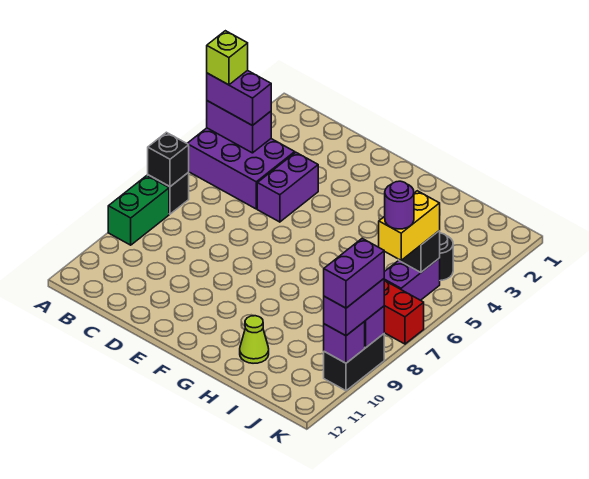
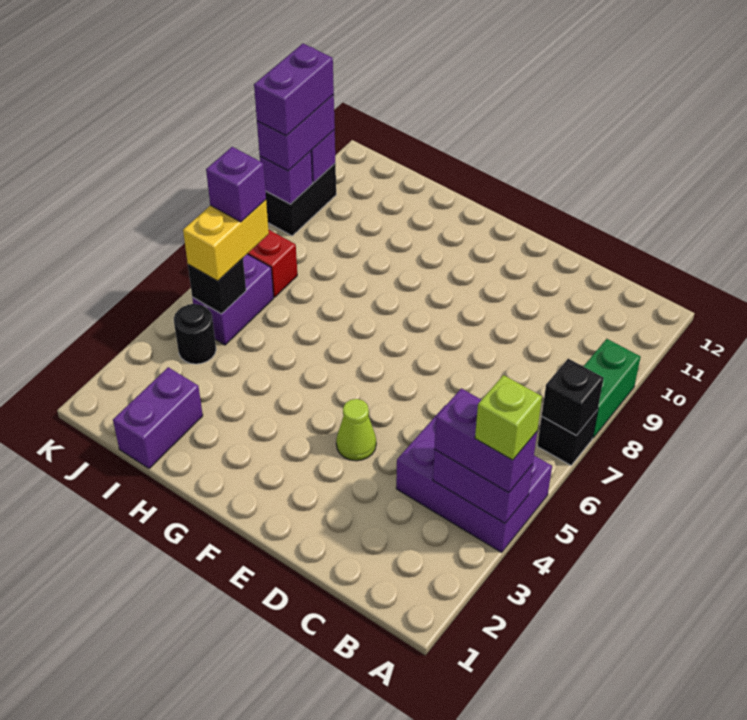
purple brick D4:D5 level 1 -> purple brick I1:I2 level 1
lime cone H11 level 1 -> lime cone E4 level 1
purple round brick J6 level 4 -> purple brick J6 level 4

